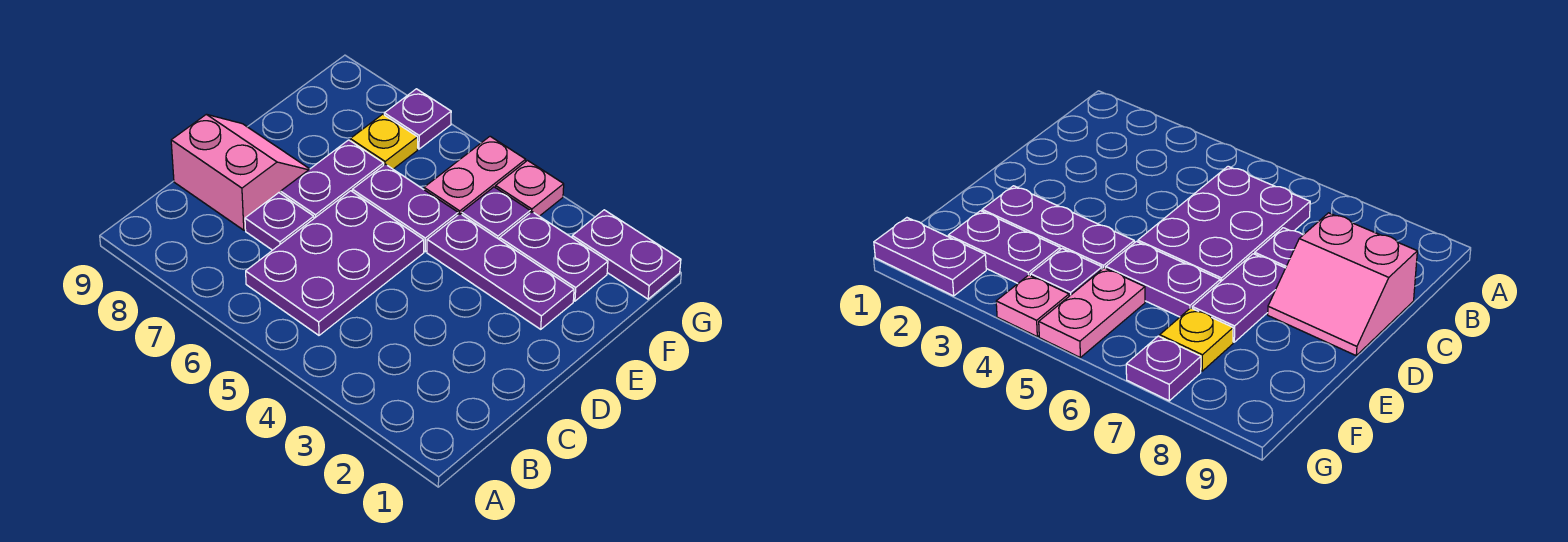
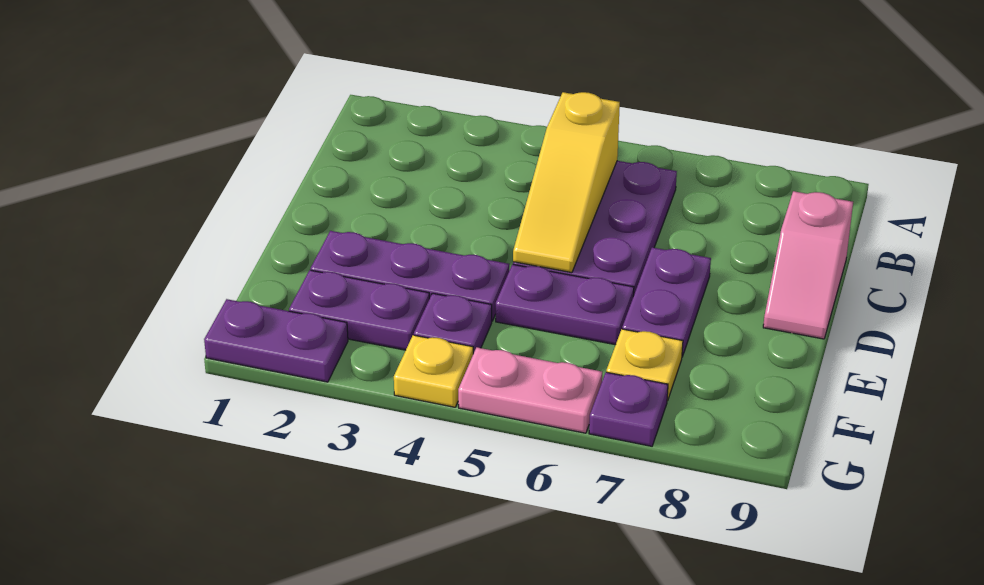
none -> yellow slope B5:D5 level 2 top B
purple plate C7 level 1 -> none
pink slope C8:D9 level 1 top C -> pink slope C9:D9 level 1 top C
pink plate F5:G5 level 1 -> pink plate G5:G6 level 1
pink plate G4 level 1 -> yellow plate G4 level 1

